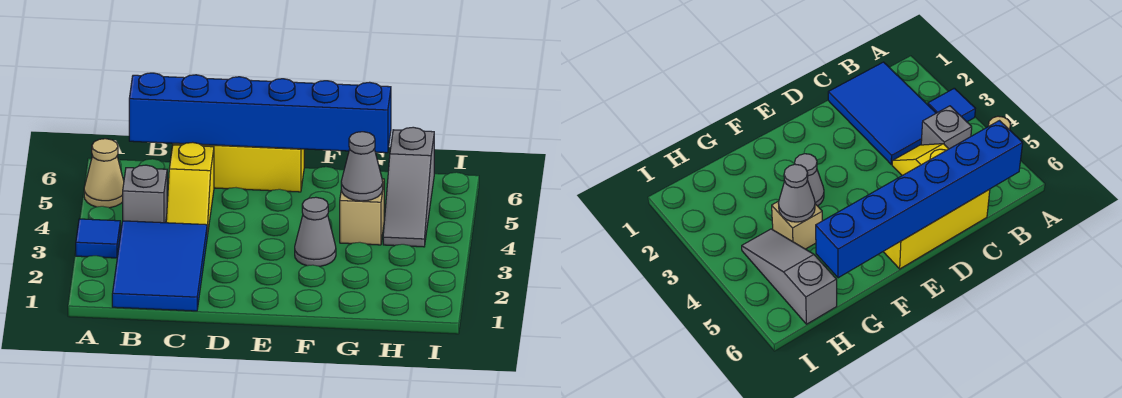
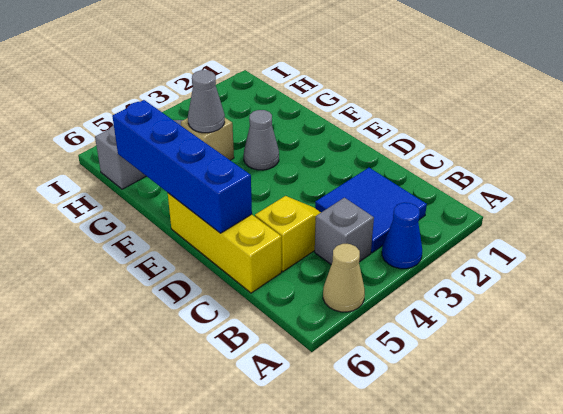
blue tile A3 level 1 -> blue cone A3 level 1
blue tile B1:C3 level 1 -> blue tile B2:C3 level 1
blue brick B6:G6 level 2 -> blue brick D6:G6 level 2

